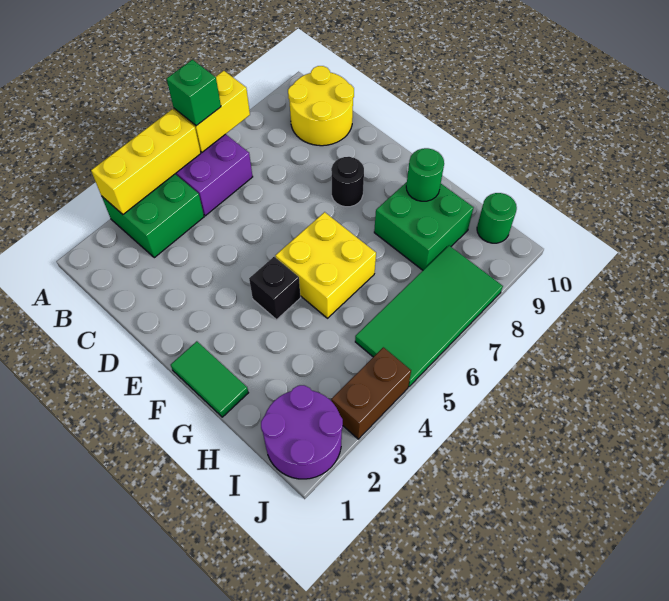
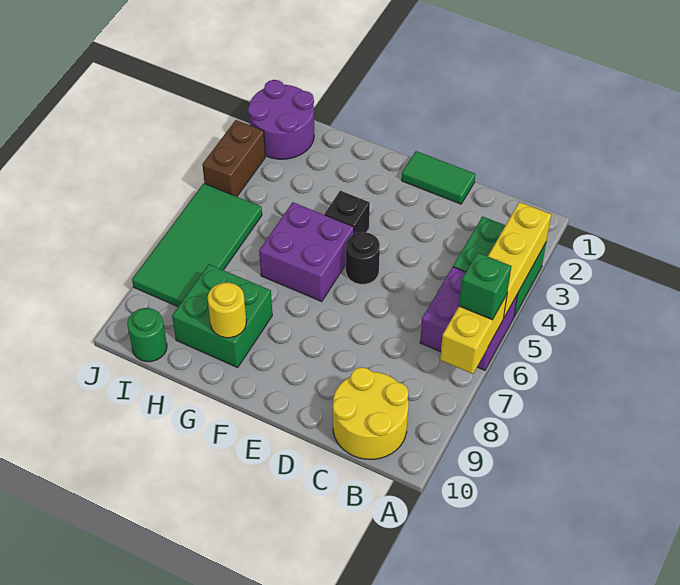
black round brick E8 level 1 -> black round brick E5 level 1
green tile F1:G1 level 1 -> green tile D1:E1 level 1
yellow brick F5:G6 level 1 -> purple brick F5:G6 level 1
green round brick G9 level 2 -> yellow round brick G9 level 2

